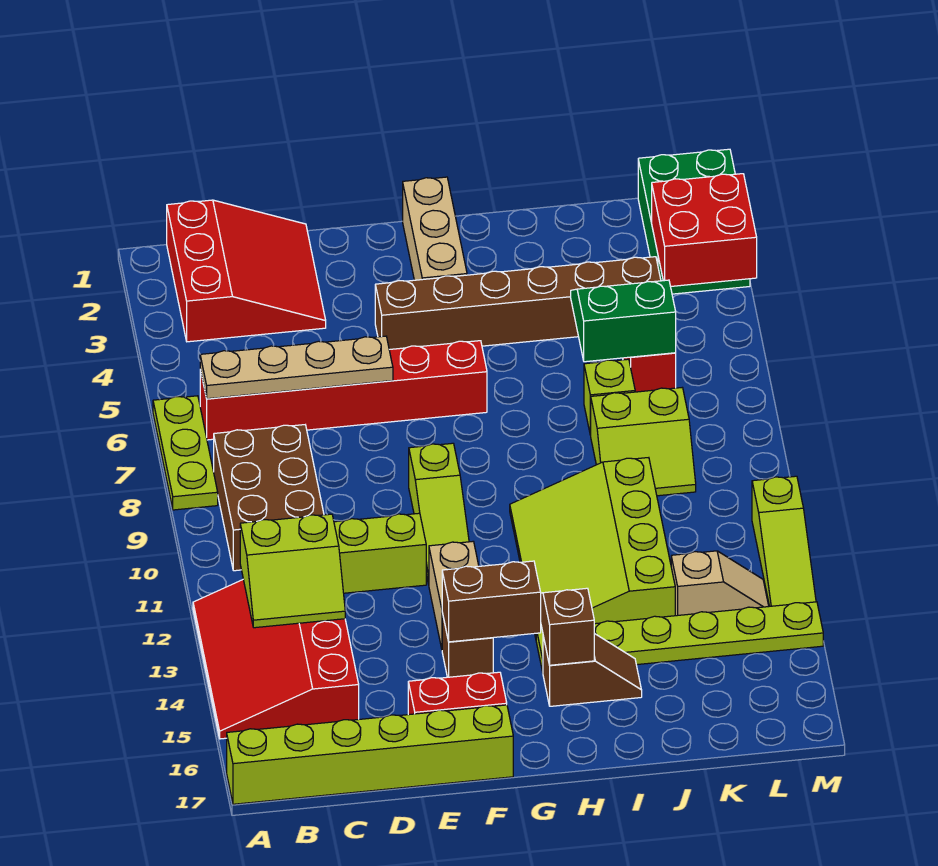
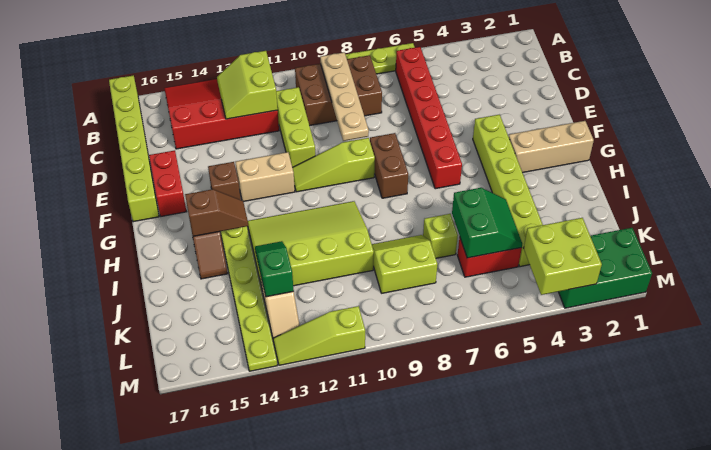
red slope B1:D3 level 1 top B -> none
tan plate B6:E6 level 2 -> tan plate B9:E9 level 2
brown brick F4:K4 level 1 -> lime brick F4:K4 level 1
brown brick F14:G14 level 2 -> brown brick F8:G8 level 1
lime slope J8:K9 level 1 top 8 -> lime slope J8:K9 level 1 top K
none -> green slope J13:K13 level 2 top K
red brick L3:M4 level 2 -> lime brick L3:M4 level 2

